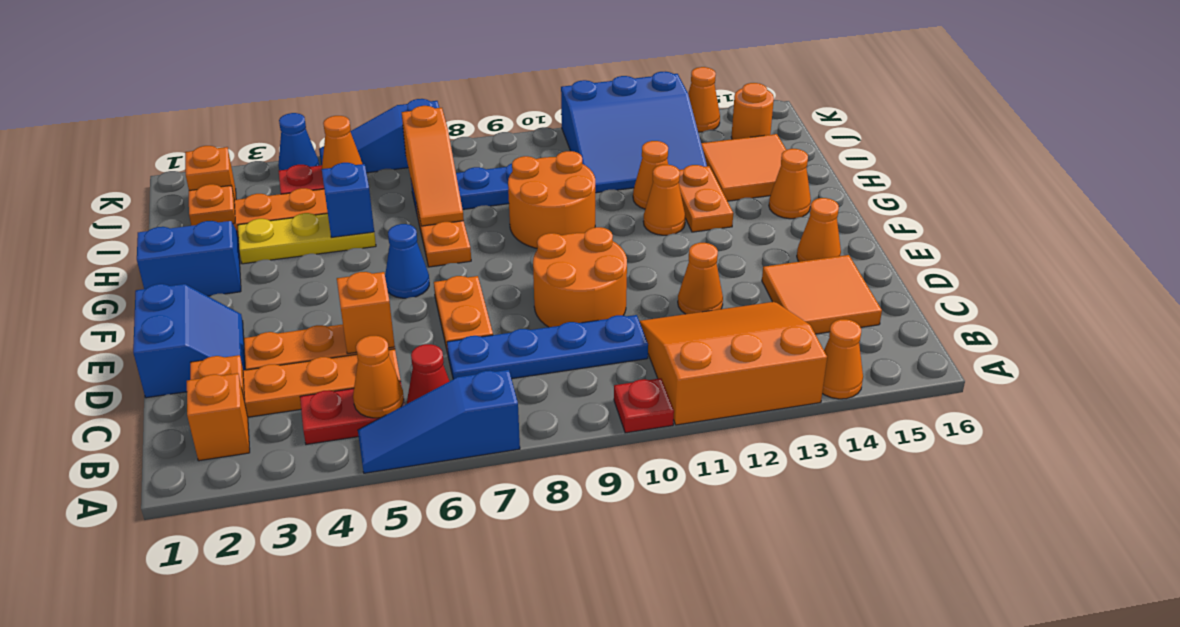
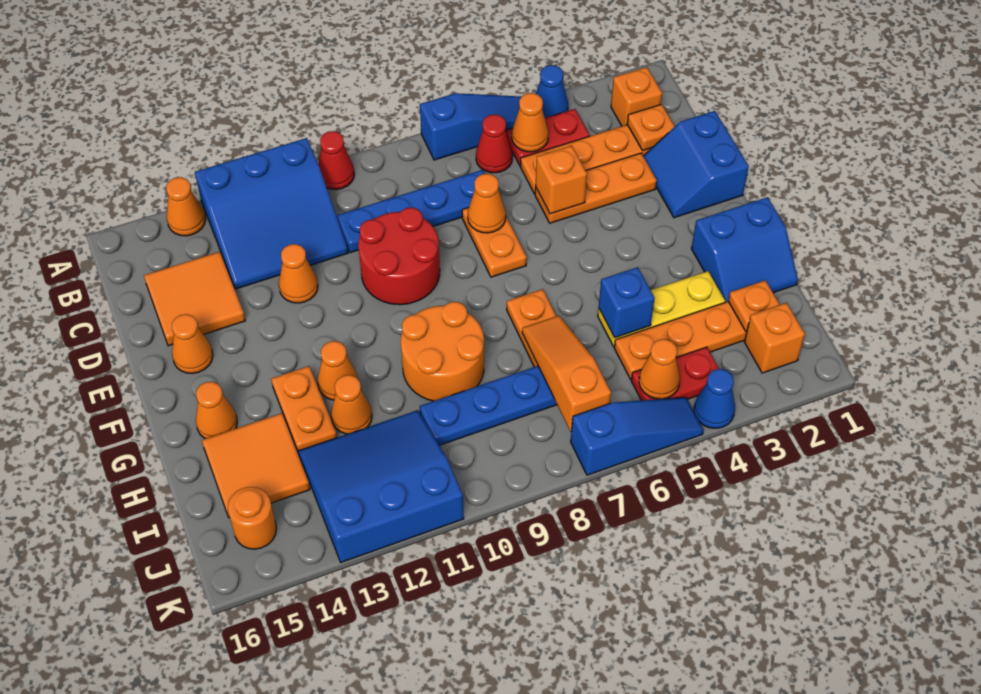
red plate A10 level 1 -> red cone A10 level 1
orange slope A11:C13 level 1 top A -> blue slope A11:C13 level 1 top A
orange round brick D9:E10 level 1 -> red round brick D9:E10 level 1
blue cone F6 level 1 -> blue cone A4 level 1
orange cone K14 level 1 -> orange cone D7 level 2

